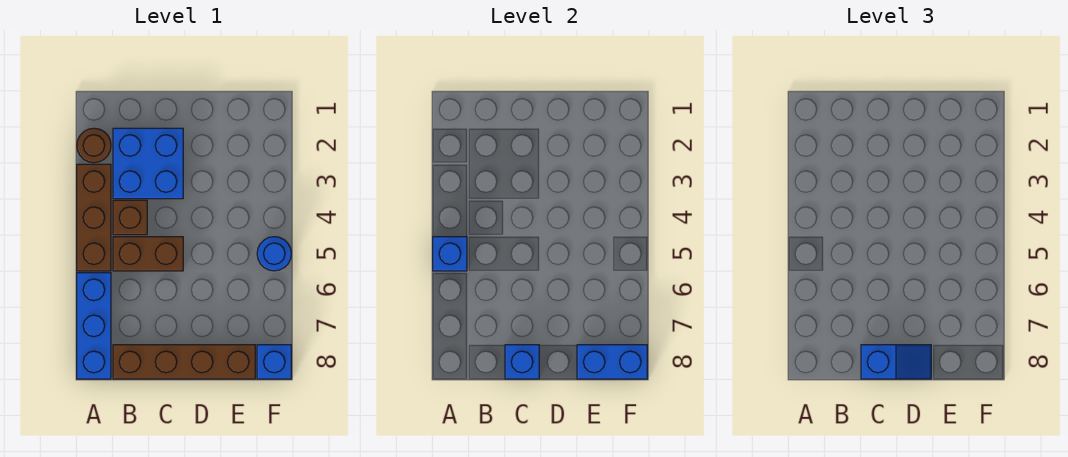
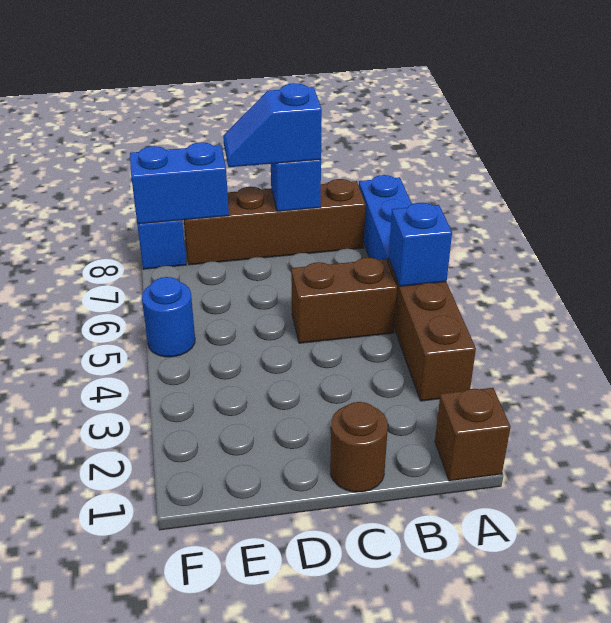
brown round brick A2 level 1 -> brown round brick C1 level 1
blue brick B2:C3 level 1 -> none
brown brick B4 level 1 -> brown brick A1 level 1

